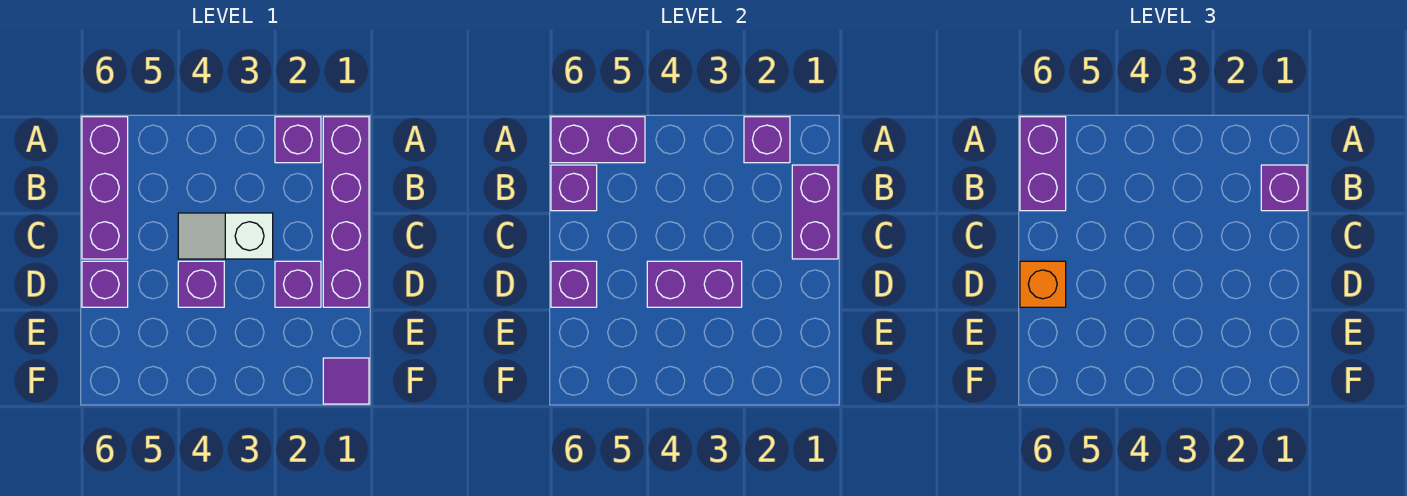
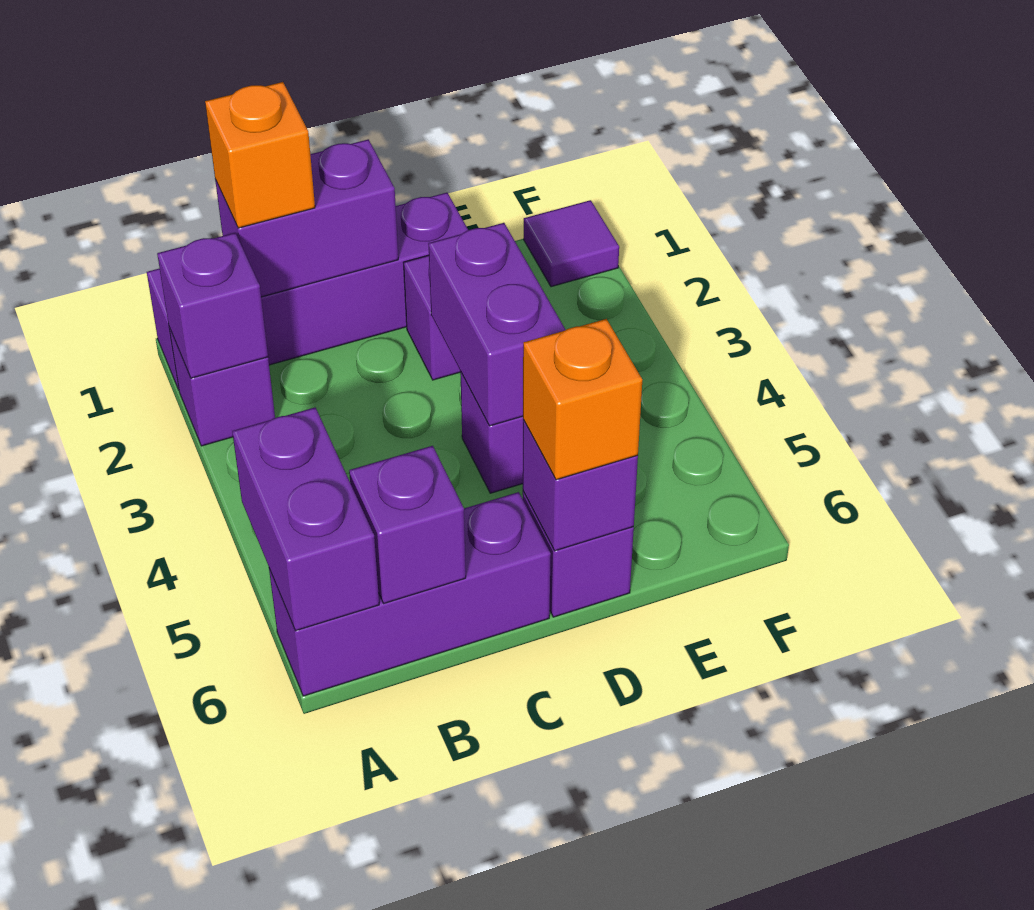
purple brick A6:B6 level 3 -> none
purple brick B1 level 3 -> orange brick B1 level 3
white slope C3:C4 level 1 top 3 -> none

